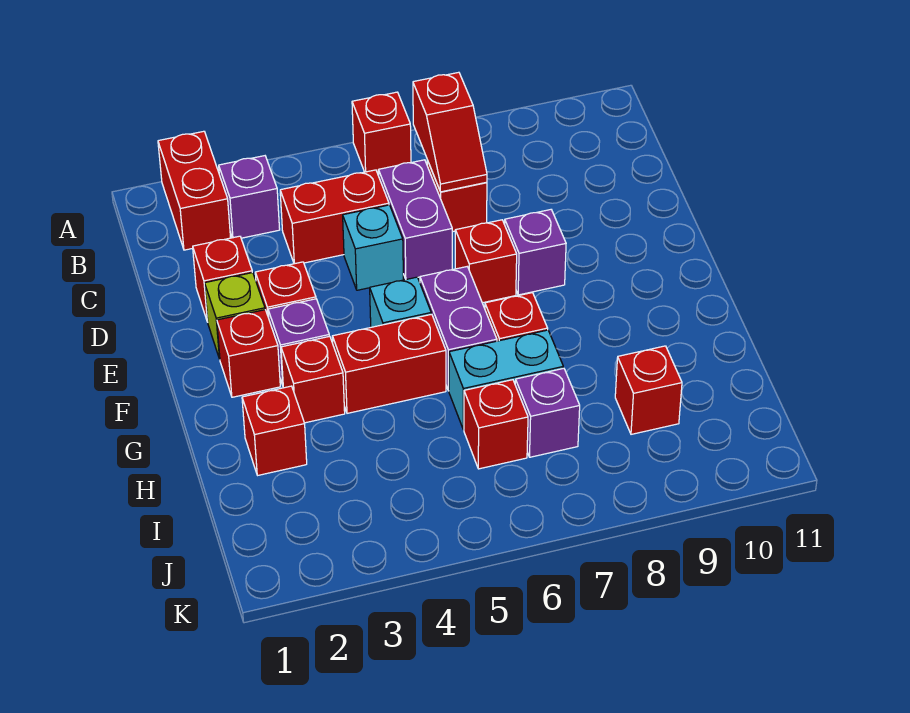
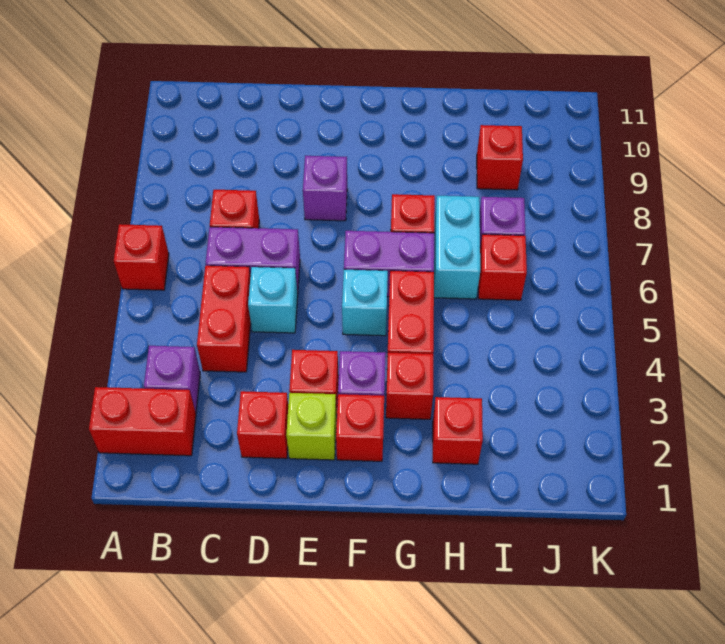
red slope B7:C7 level 2 top B -> none
red brick E7 level 1 -> none

